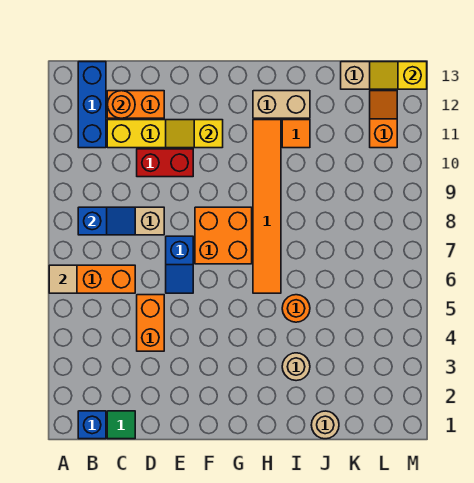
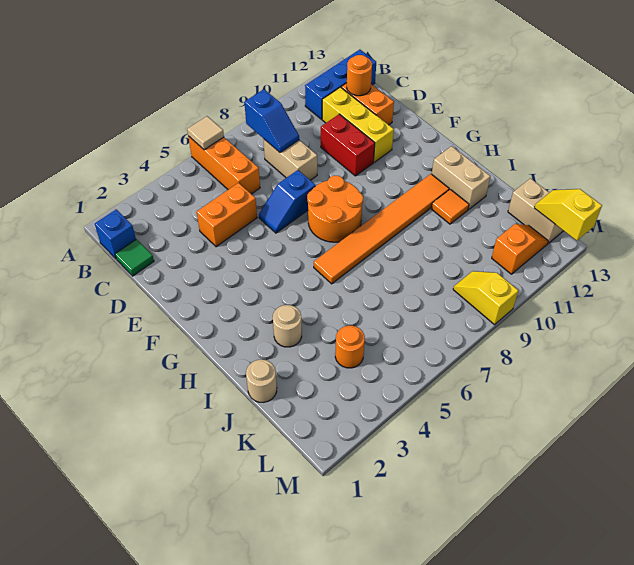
yellow slope E11:F11 level 2 top F -> yellow slope L9:M9 level 1 top M
orange brick F7:G8 level 1 -> orange round brick F7:G8 level 1
orange round brick I5 level 1 -> orange round brick K4 level 1

